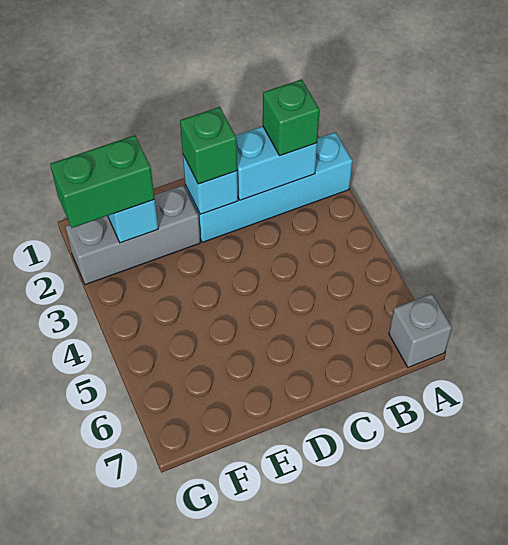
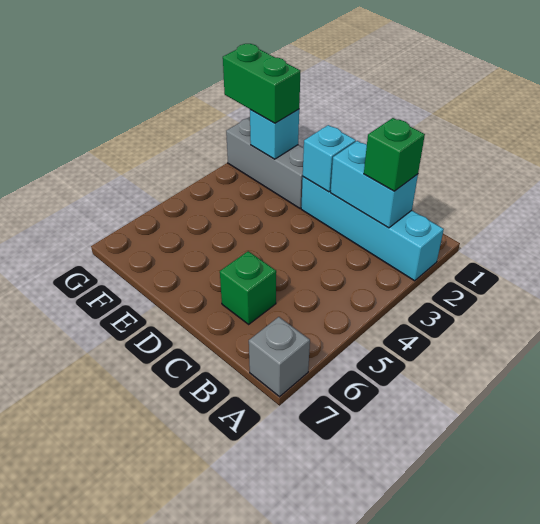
green brick D2 level 3 -> green brick C6 level 1

